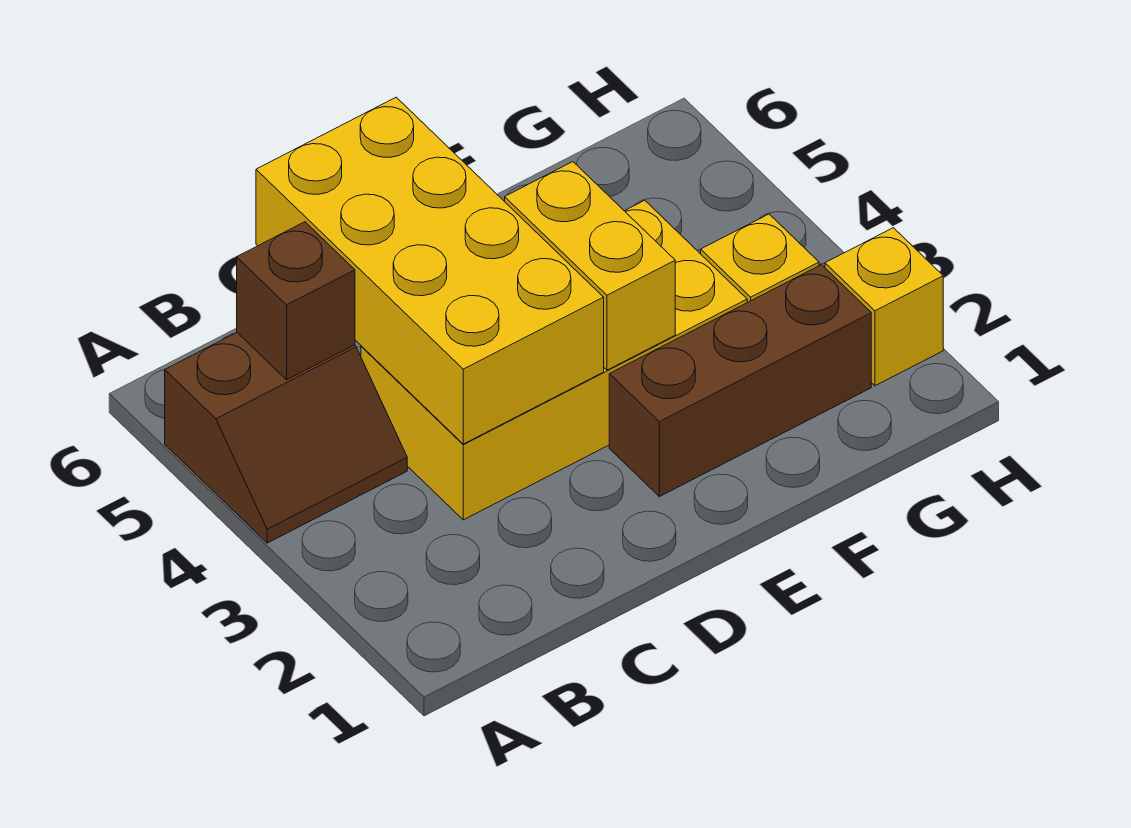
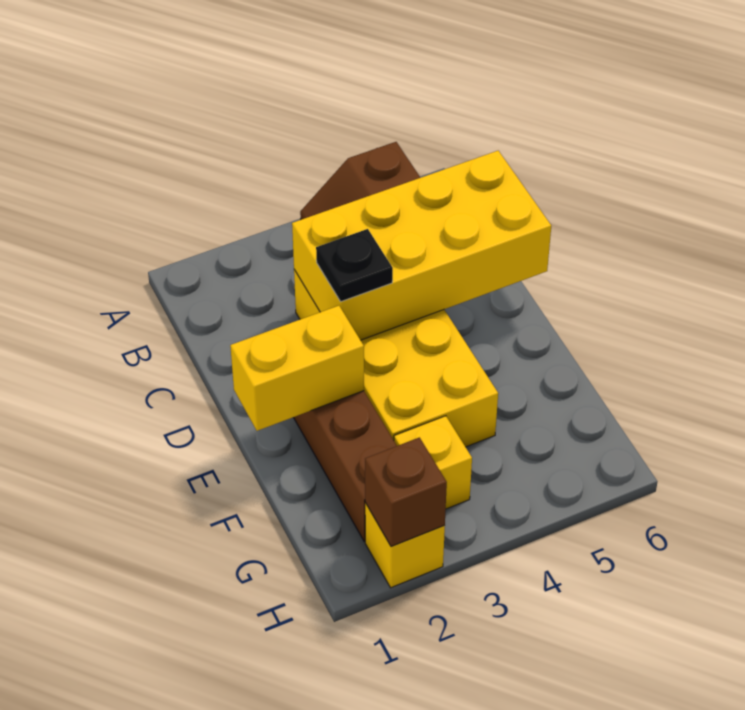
brown brick B5 level 2 -> brown brick H2 level 2
none -> black plate D3 level 3
yellow brick E3:E4 level 2 -> yellow brick E1:E2 level 2

